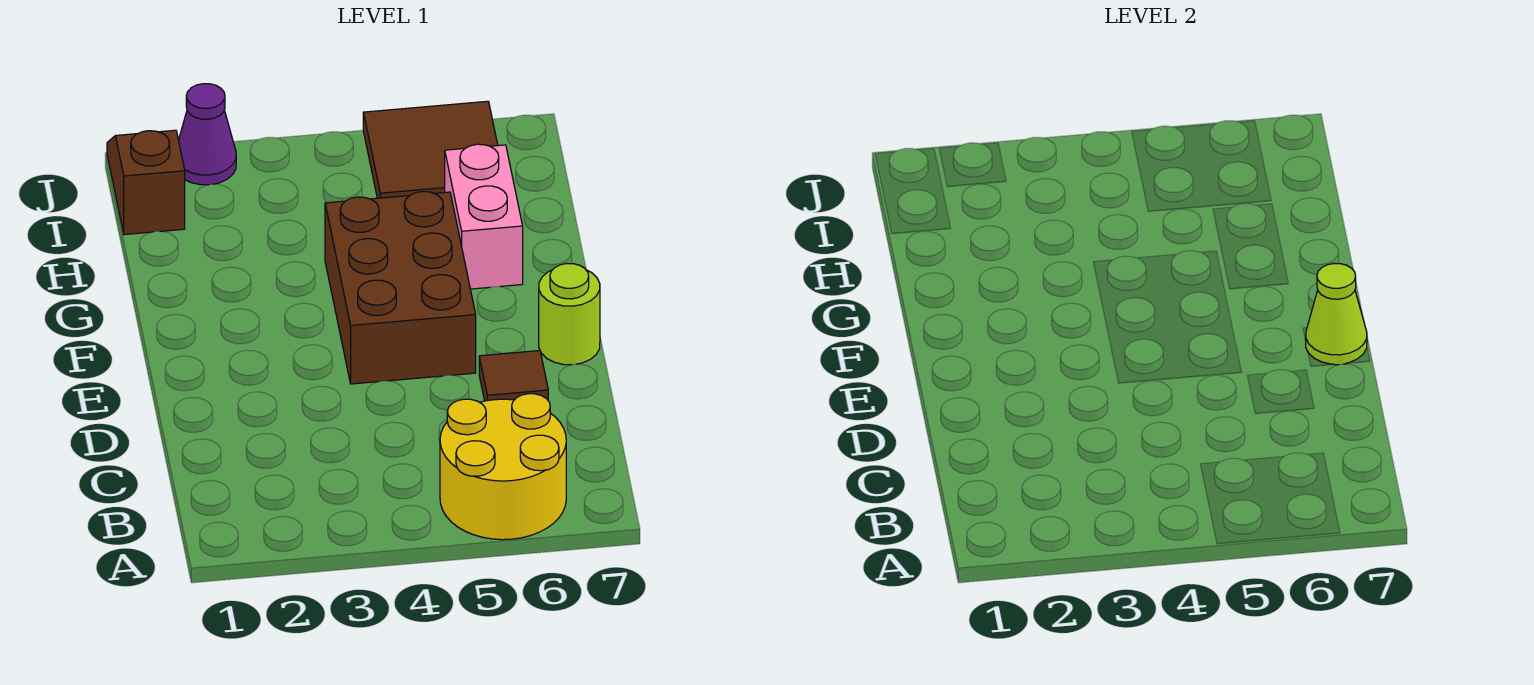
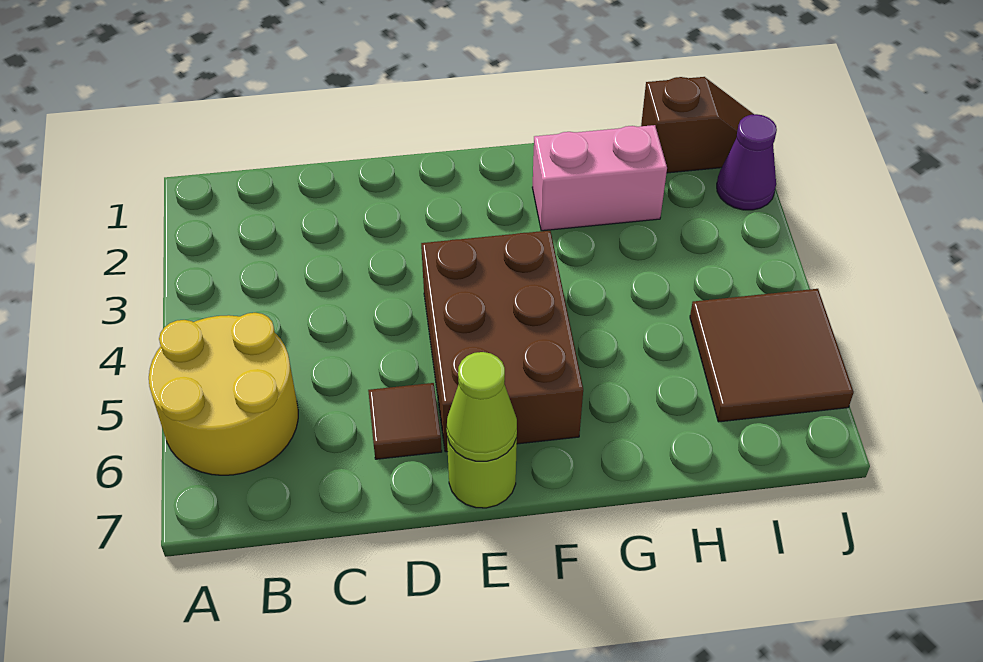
brown brick E4:G5 level 1 -> brown brick E4:F6 level 1
pink brick G6:H6 level 1 -> pink brick G2:H2 level 1

